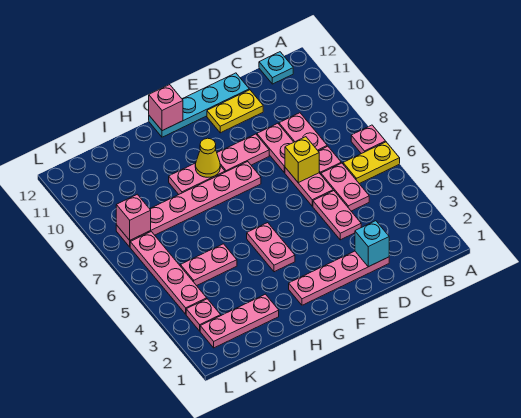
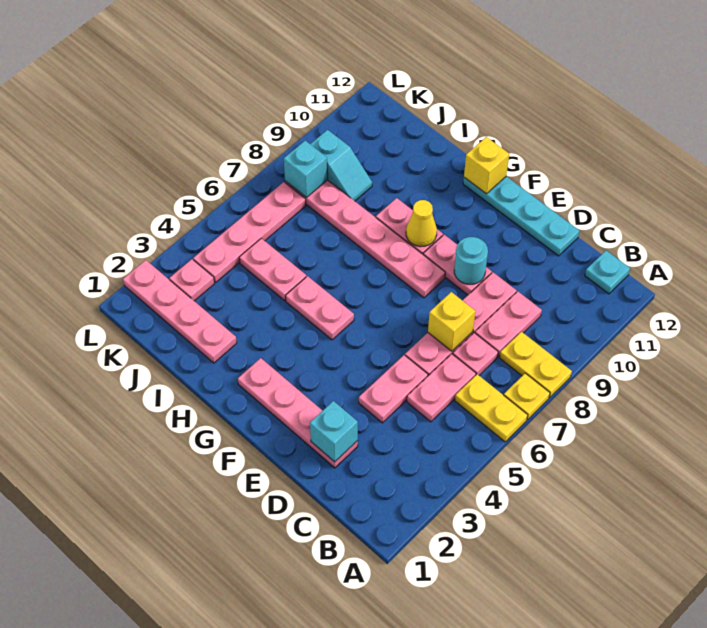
pink plate A7 level 1 -> yellow plate A7 level 1
yellow plate D11:E11 level 1 -> yellow plate A8:B8 level 1
none -> cyan round brick E9 level 2
pink plate G4:G5 level 1 -> pink plate G5:H5 level 1
pink brick G12 level 2 -> yellow brick G12 level 2
pink plate I2:K2 level 1 -> pink plate I2:L2 level 1
none -> cyan slope J9:K9 level 1 top K
pink brick K8 level 2 -> cyan brick K8 level 2

